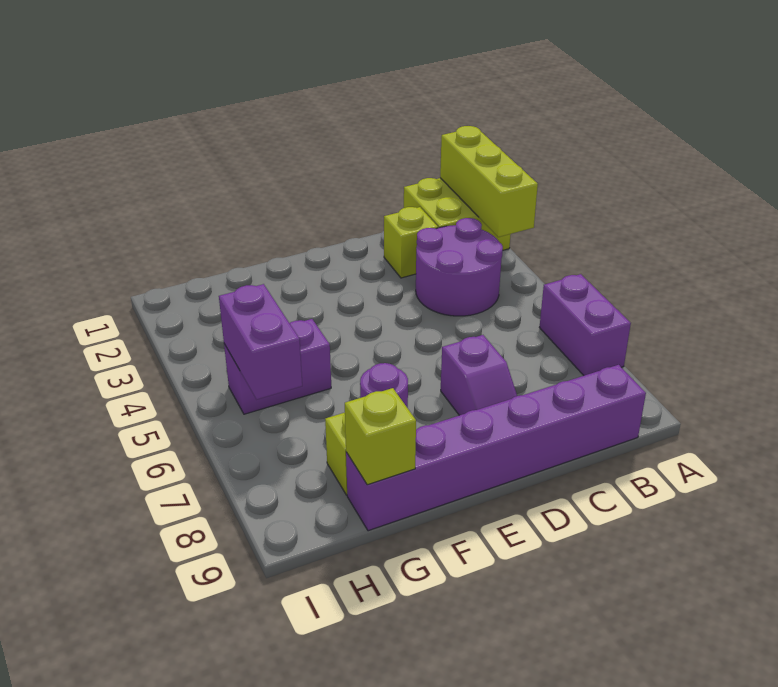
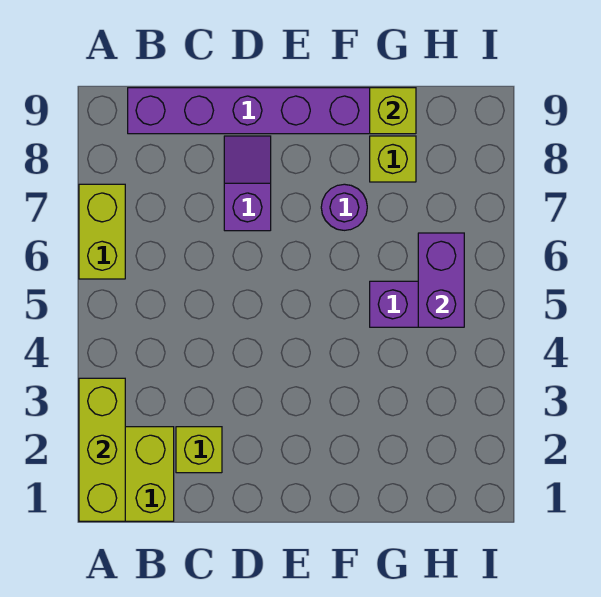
purple brick A6:A7 level 1 -> lime brick A6:A7 level 1
purple round brick B3:C4 level 1 -> none

